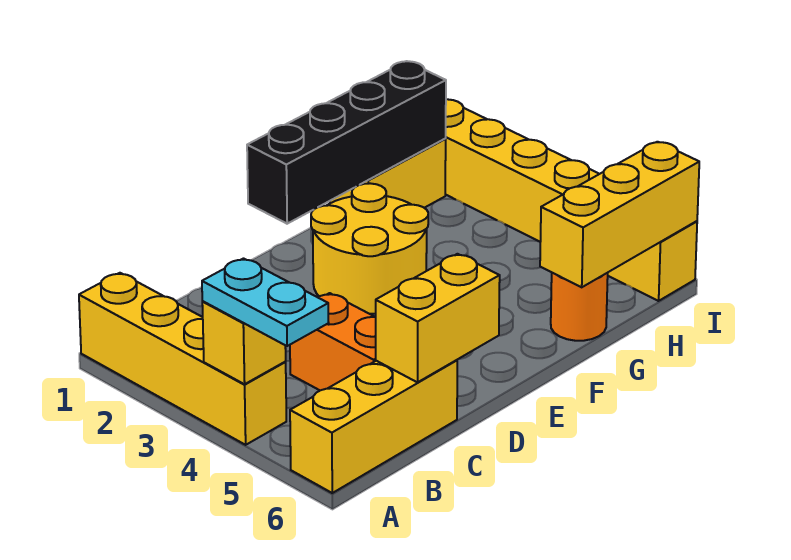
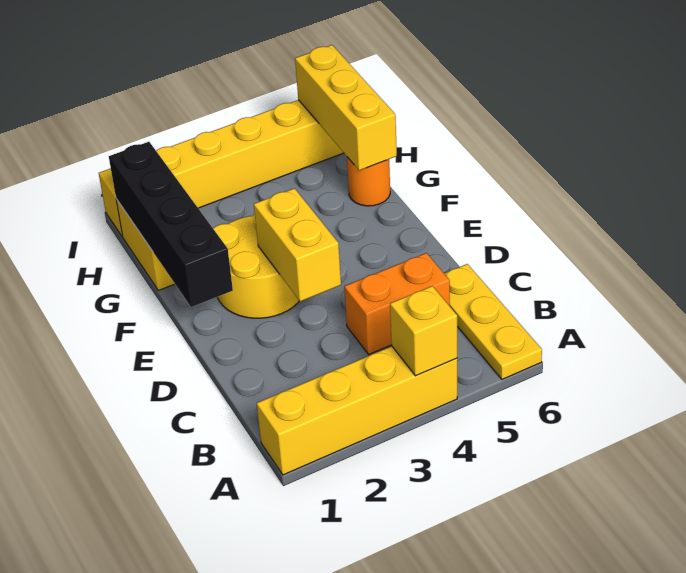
cyan plate A4:A5 level 3 -> none
yellow brick A6:C6 level 1 -> yellow plate A6:C6 level 1
yellow brick C6:D6 level 2 -> yellow brick D3:E3 level 2

